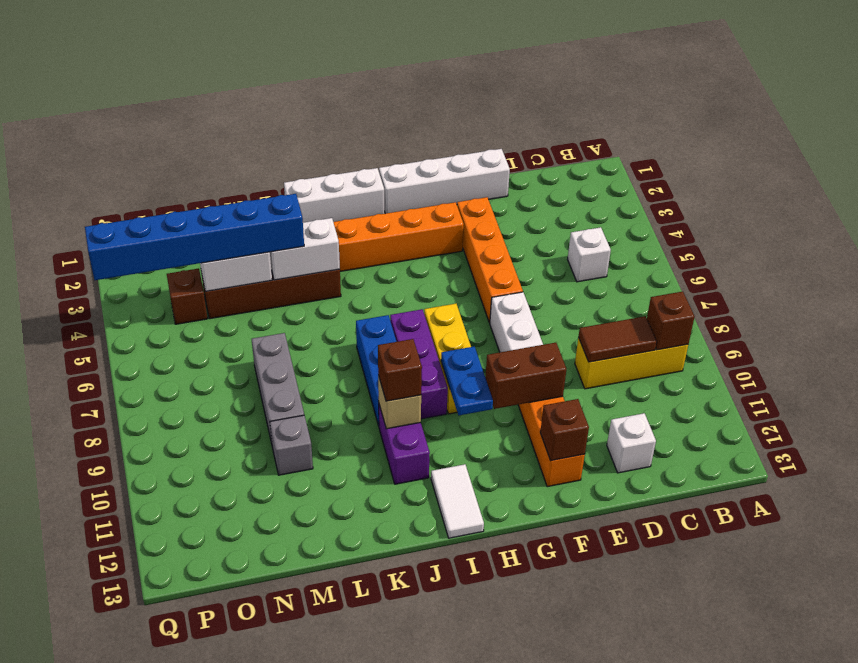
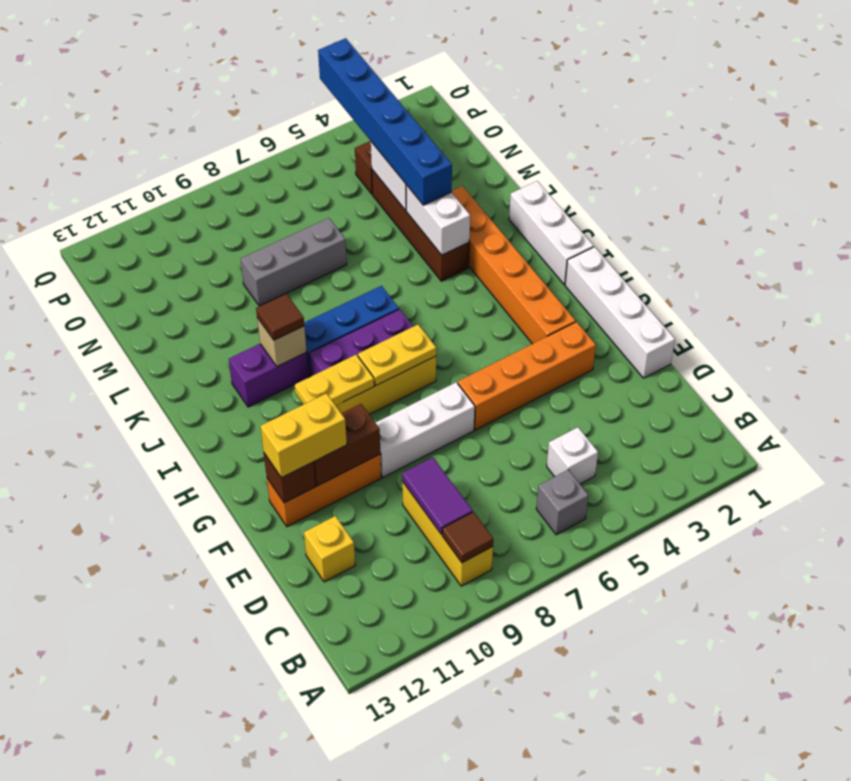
brown brick B9 level 2 -> brown tile B9 level 2
brown tile C9:D9 level 2 -> purple tile C9:D9 level 2
white brick D12 level 1 -> yellow brick D12 level 1
brown brick F10:G10 level 2 -> brown brick F10:F11 level 2
none -> yellow brick F11:F12 level 3
none -> yellow plate H7:H8 level 2
blue plate H9:H10 level 2 -> yellow plate H9:H10 level 2
white tile I12:I13 level 1 -> none
brown brick J10 level 3 -> brown tile J10 level 3
grey brick M10 level 1 -> grey brick B6 level 1

